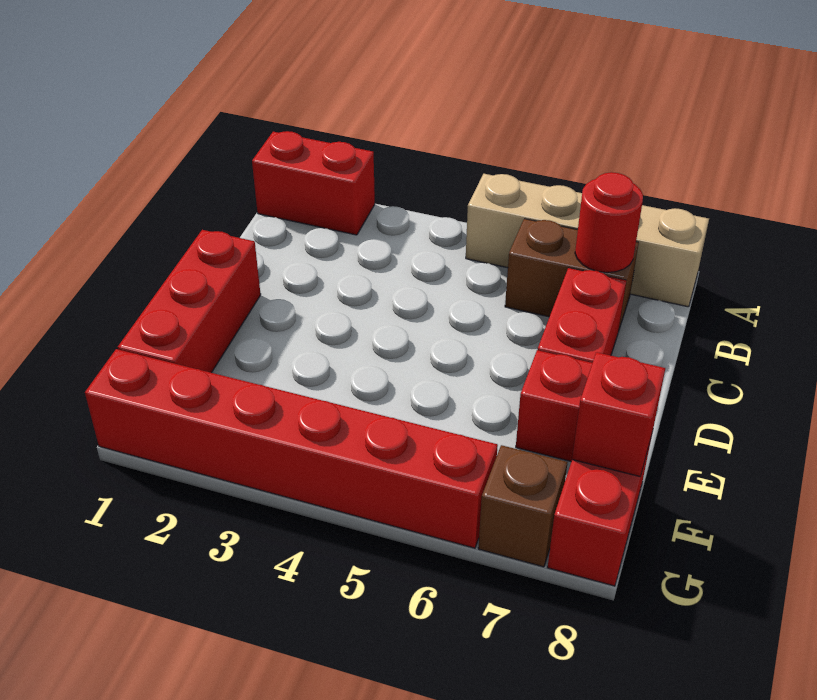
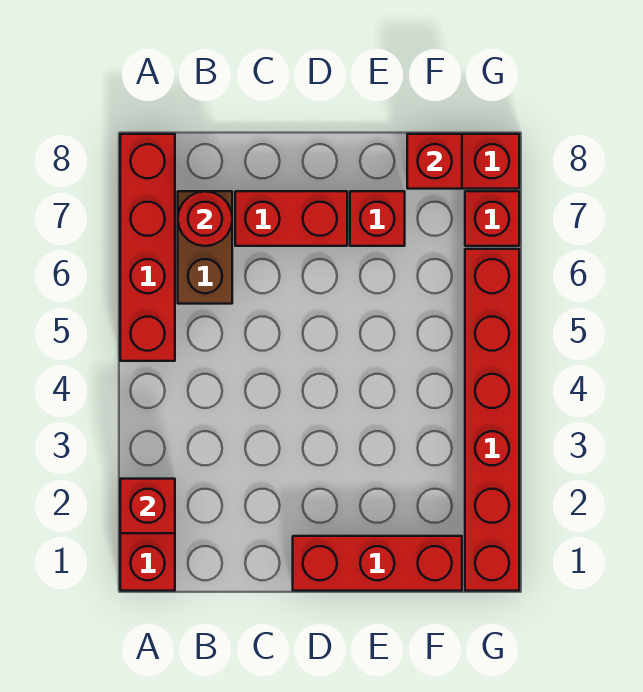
none -> red brick A2 level 2
tan brick A5:A8 level 1 -> red brick A5:A8 level 1
brown brick G7 level 1 -> red brick G7 level 1

